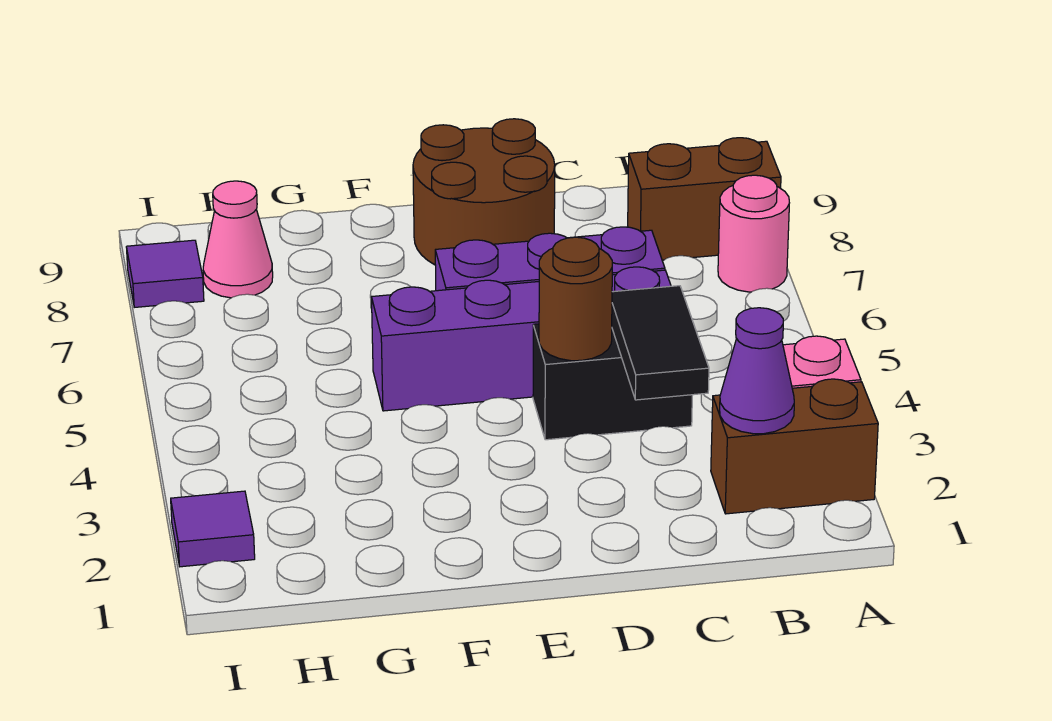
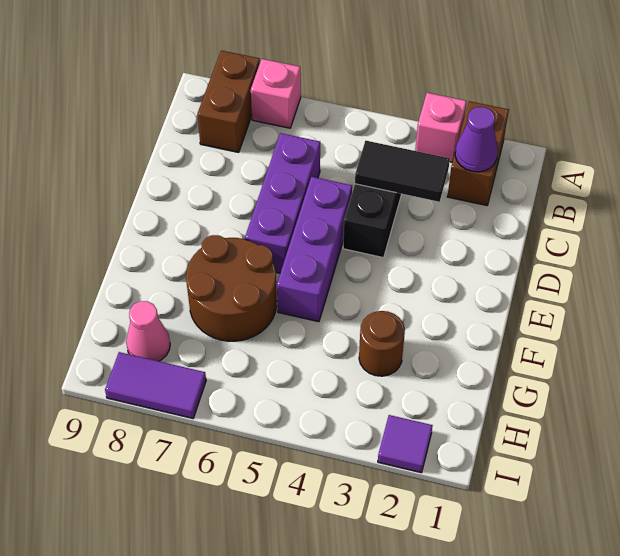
pink round brick A7 level 1 -> pink brick A7 level 1
purple brick C5:F5 level 1 -> purple brick D5:F5 level 1
brown round brick D4 level 2 -> brown round brick G3 level 1
brown round brick D8:E9 level 1 -> brown round brick F6:G7 level 1
purple tile I8 level 1 -> purple tile I7:I8 level 1

